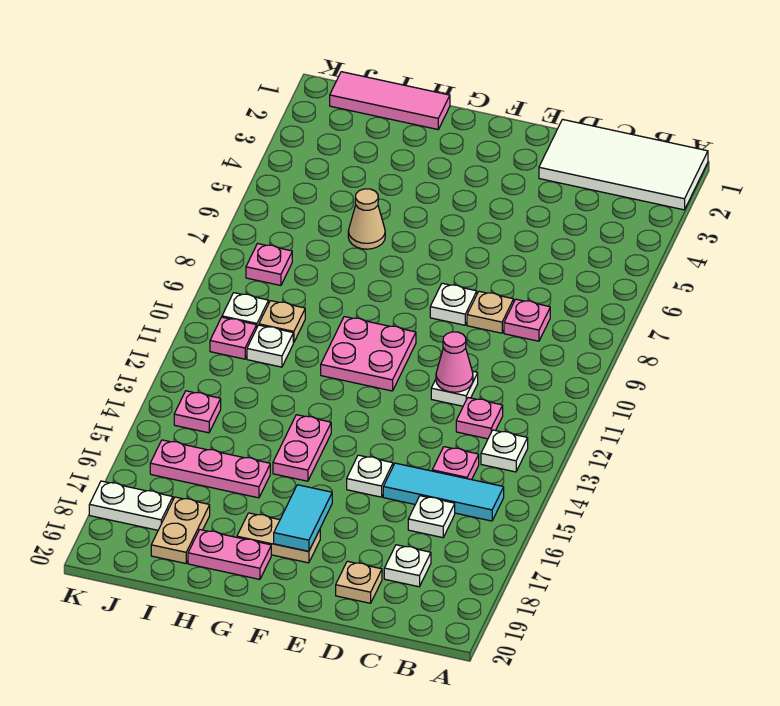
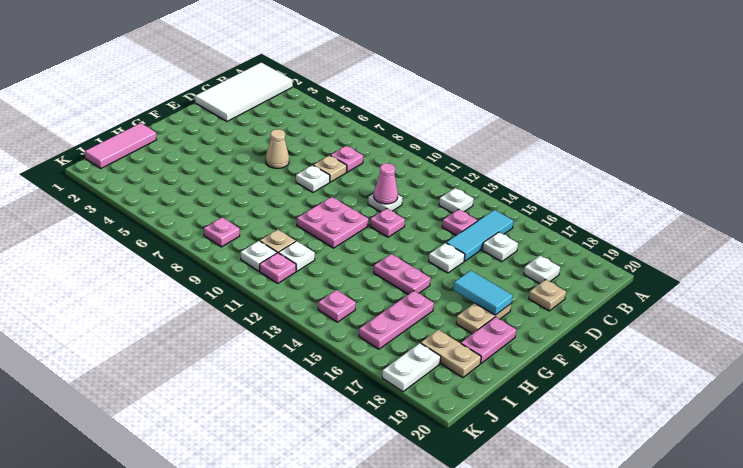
pink plate C12 level 1 -> pink plate E12 level 1
tan cone H6 level 1 -> tan cone E6 level 1

